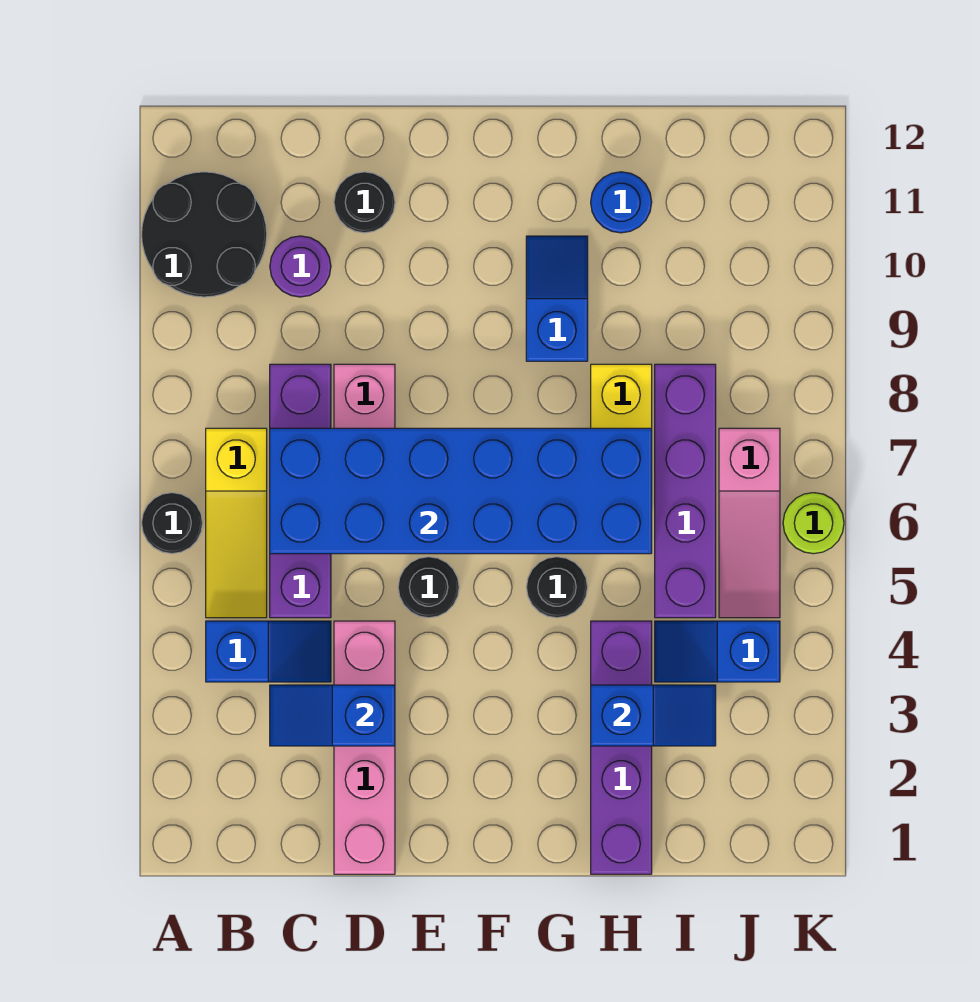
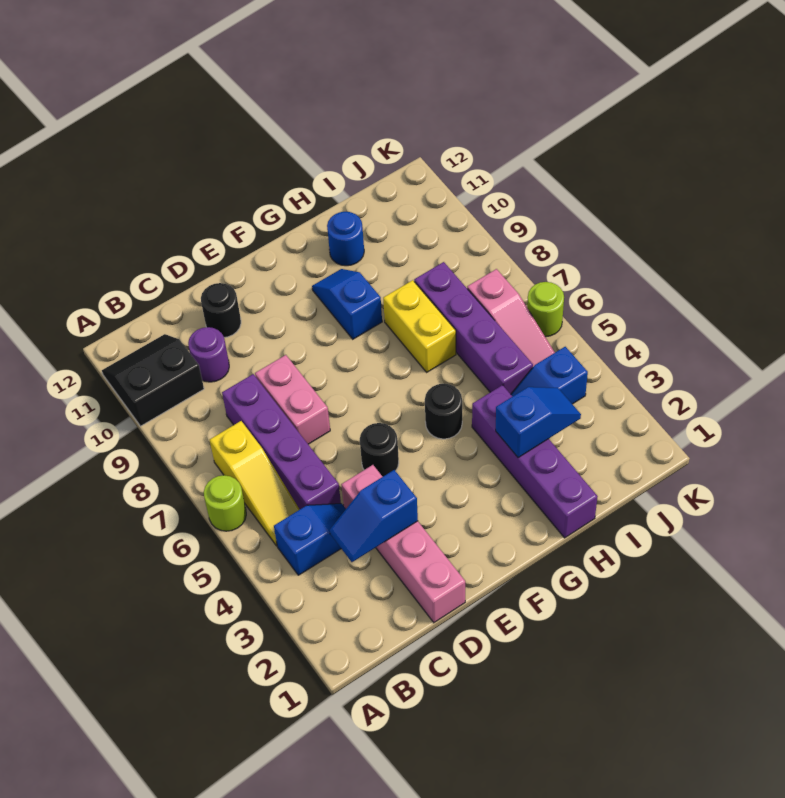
black round brick A6 level 1 -> lime round brick A6 level 1
black round brick A10:B11 level 1 -> black slope A10:B11 level 1 top 10
blue brick C6:H7 level 2 -> none

